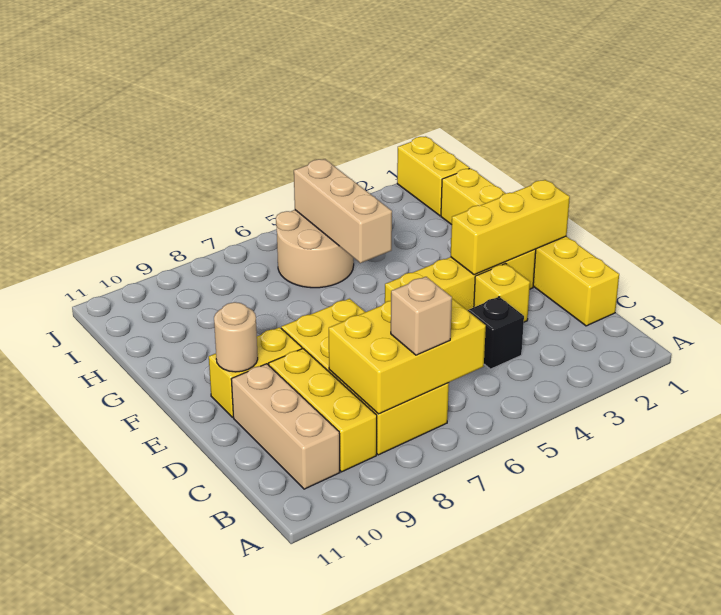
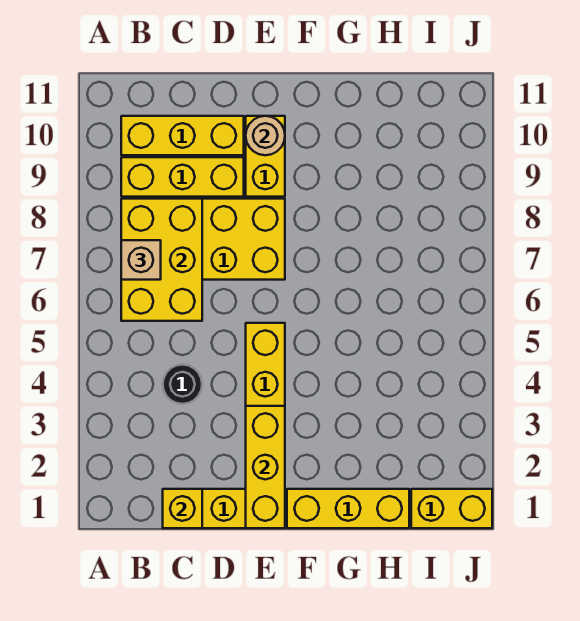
tan brick B10:D10 level 1 -> yellow brick B10:D10 level 1
black brick C4 level 1 -> black round brick C4 level 1
yellow brick D3 level 1 -> yellow brick C1 level 2
tan brick G5:I5 level 2 -> none
tan round brick H5:I6 level 1 -> none

